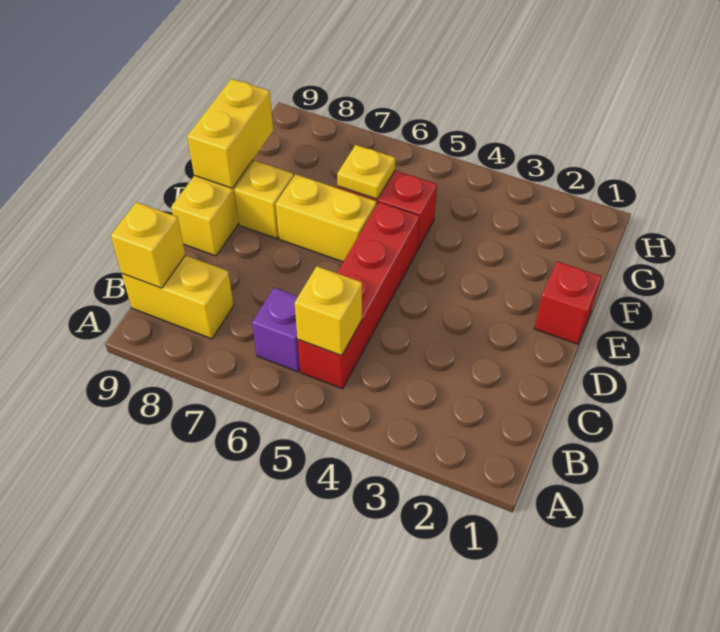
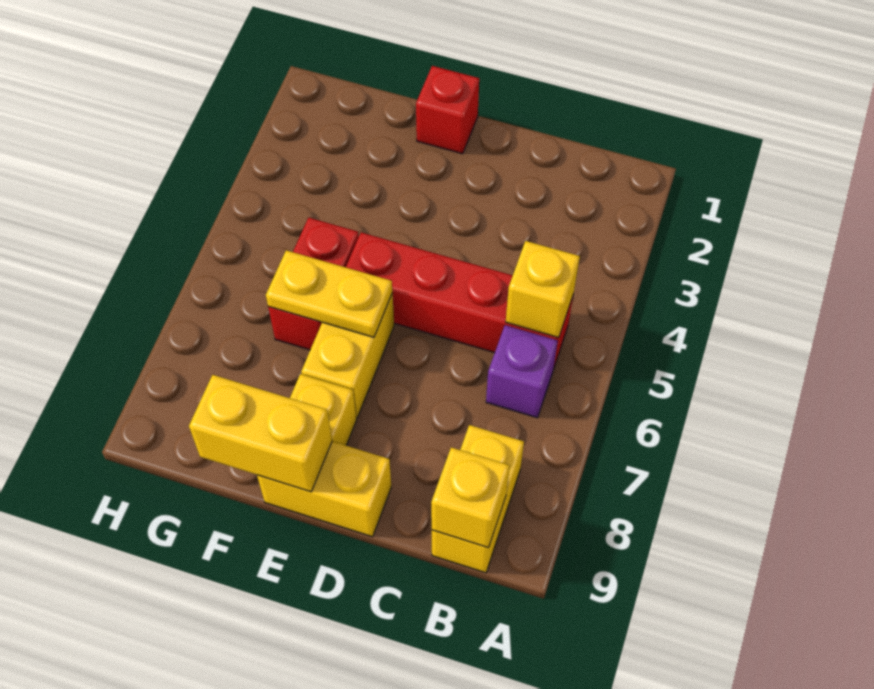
yellow plate F6 level 2 -> yellow plate E6:F6 level 2

